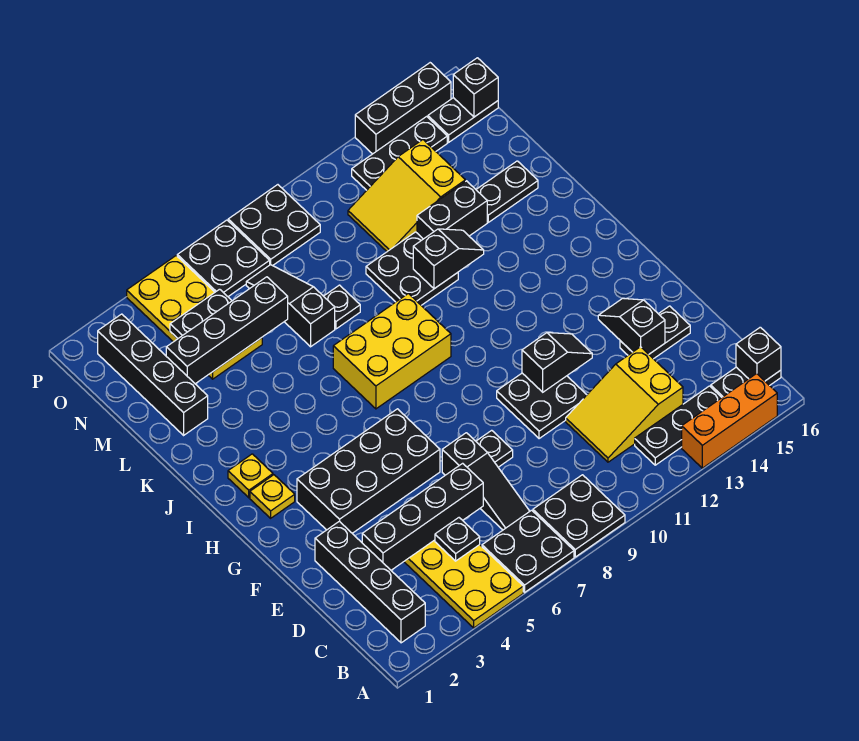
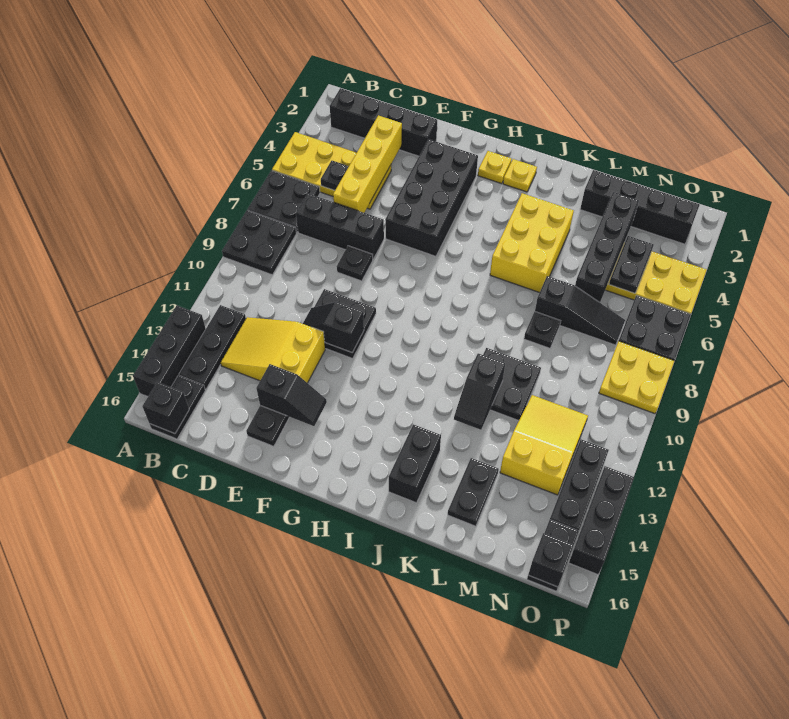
orange brick A13:A15 level 1 -> black brick A13:A15 level 1
black slope C7:E7 level 1 top E -> black brick C7:E7 level 1
yellow slope C11:D13 level 1 top 13 -> yellow slope C12:E13 level 1 top E
black brick D3:D6 level 2 -> yellow brick D3:D6 level 2
black slope F11:F12 level 2 top 11 -> black slope E11:F11 level 2 top F
yellow brick I7:J9 level 1 -> yellow brick J4:K6 level 1
black brick L12:L13 level 1 -> black brick J14:J15 level 1
black plate O8:P9 level 1 -> yellow plate O8:P9 level 1

